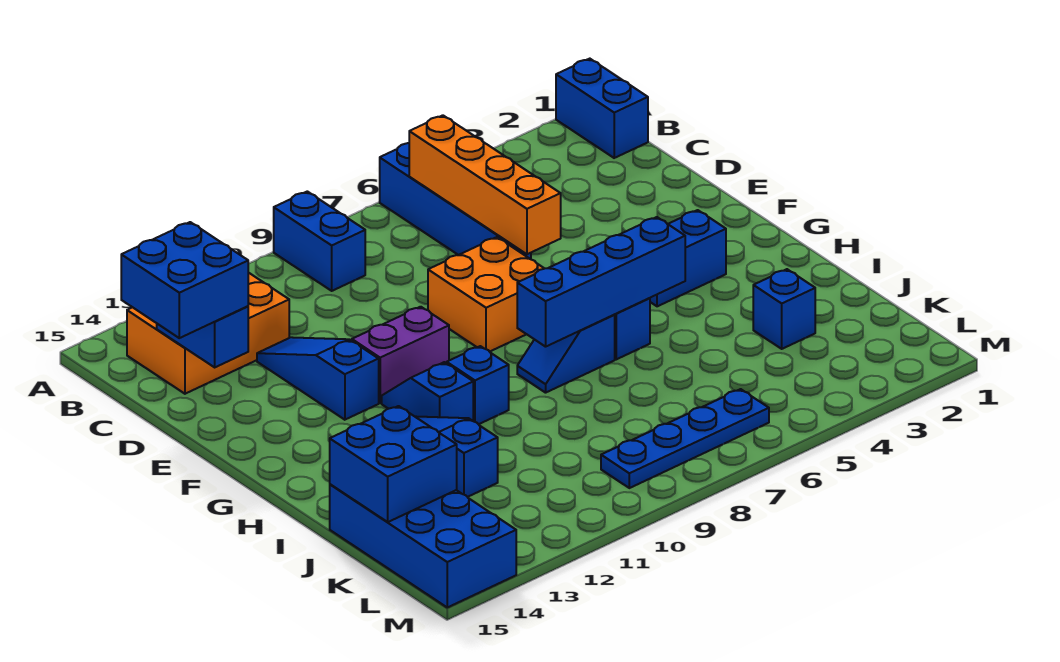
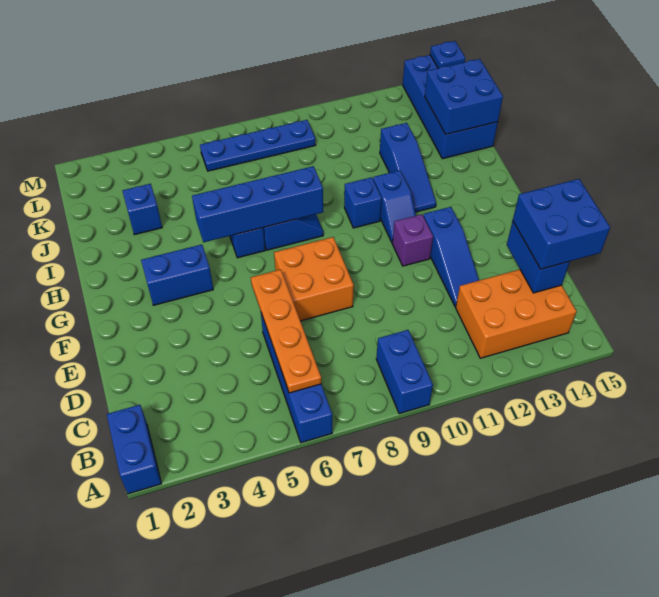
orange brick B6:E6 level 2 -> orange plate B6:E6 level 2
purple brick F10:F11 level 1 -> purple brick F11 level 1
none -> blue plate M15 level 2

